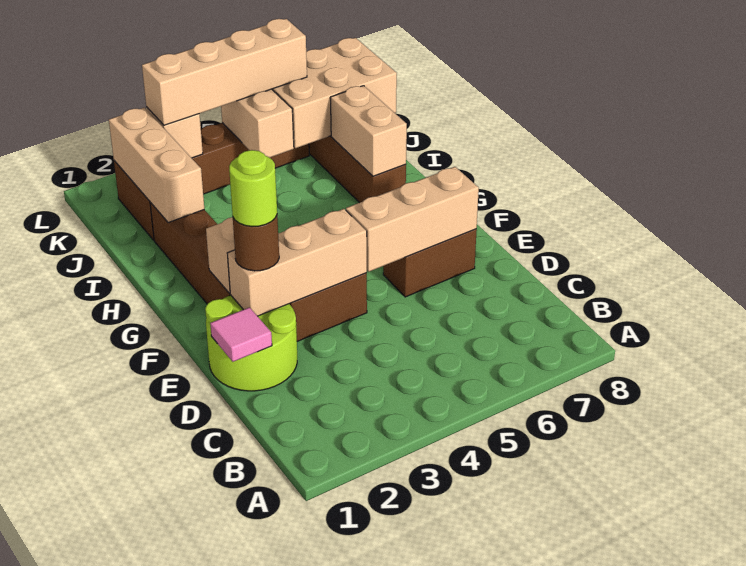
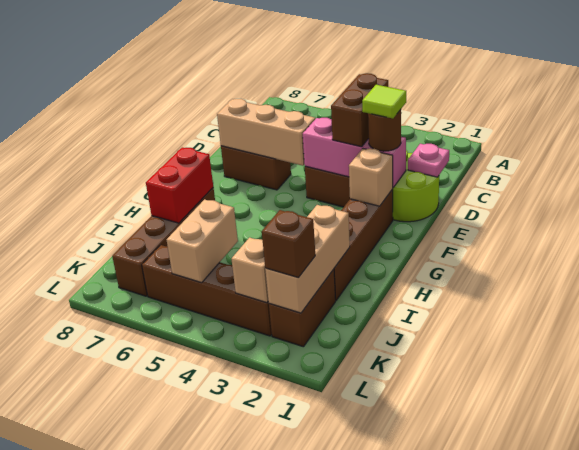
pink tile D1 level 2 -> pink plate D1 level 2
none -> brown brick D3:E3 level 3
tan brick E2:E4 level 2 -> pink brick E2:E4 level 2
lime round brick E2 level 4 -> lime tile E2 level 4
tan brick H7:I7 level 2 -> red brick H7:I7 level 2
tan brick J6:K8 level 2 -> none
none -> brown brick K2 level 3
tan brick K3:K6 level 3 -> none

